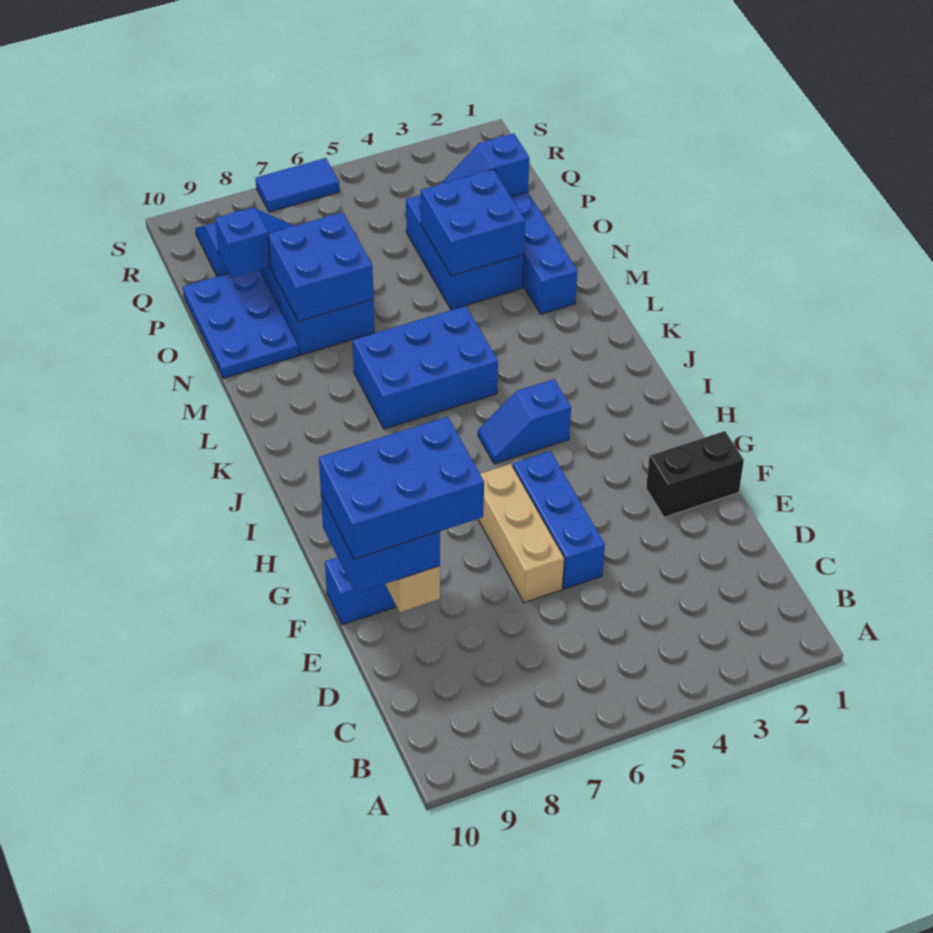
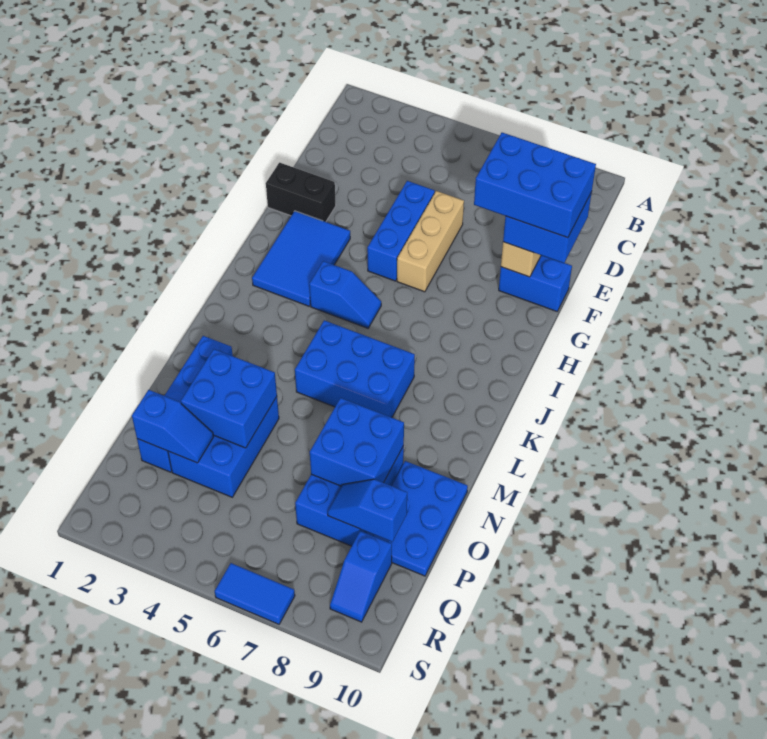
none -> blue tile G2:I3 level 1

